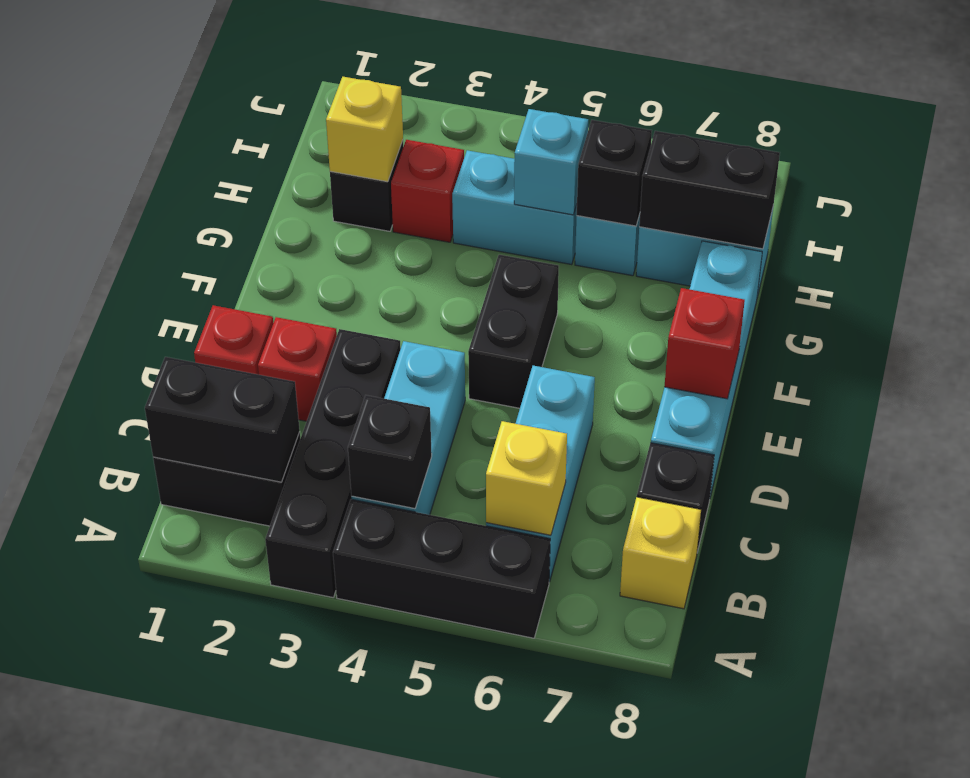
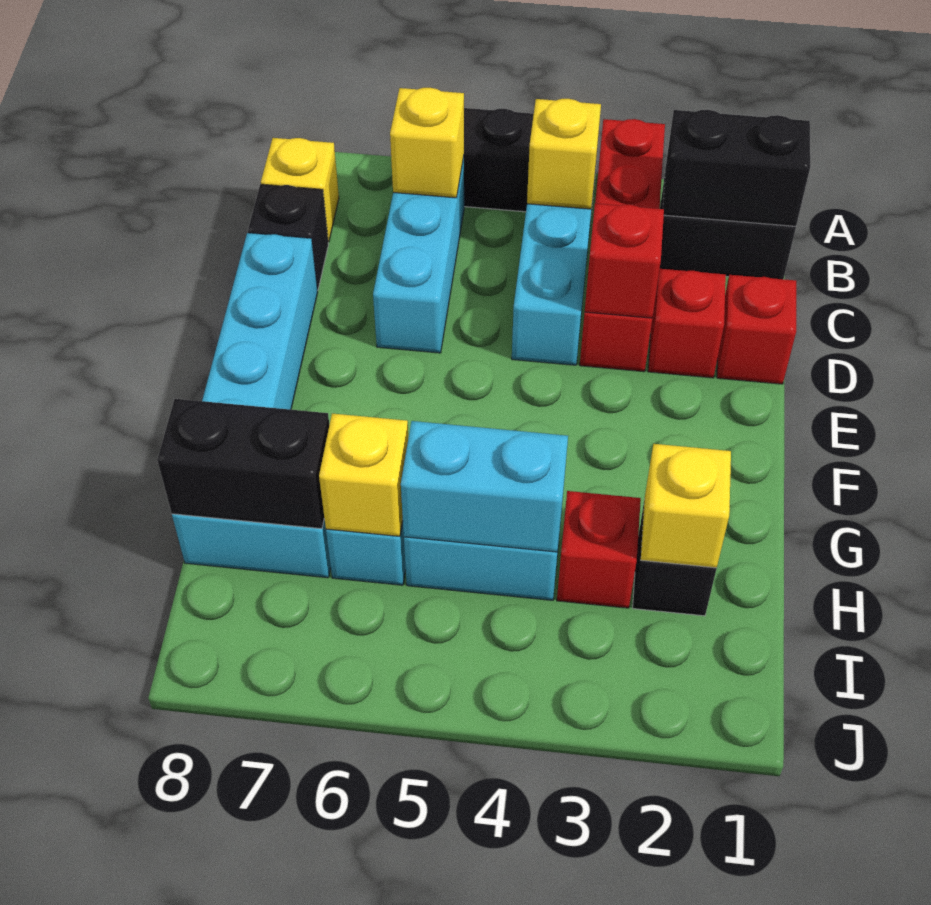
black brick A3:D3 level 1 -> red brick A3:D3 level 1
black brick B4 level 2 -> yellow brick B4 level 2
black brick E5:F5 level 1 -> none
red brick E8 level 2 -> red brick D3 level 2
cyan brick H5 level 2 -> cyan brick H4:H5 level 2
black brick H6 level 2 -> yellow brick H6 level 2

